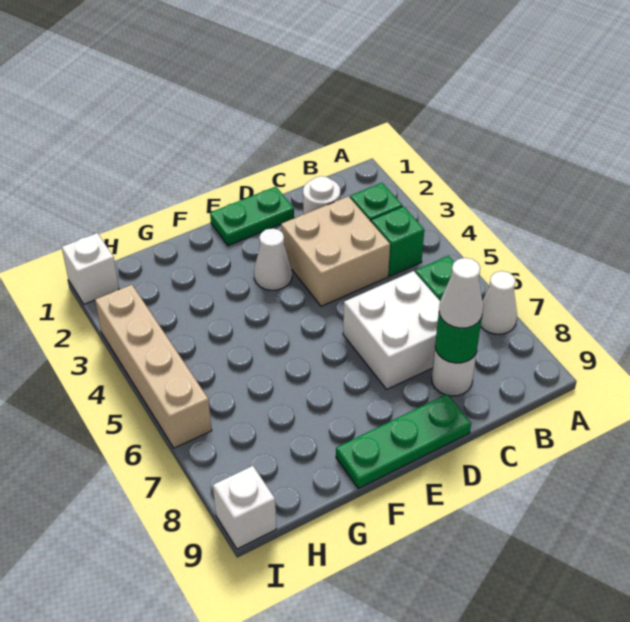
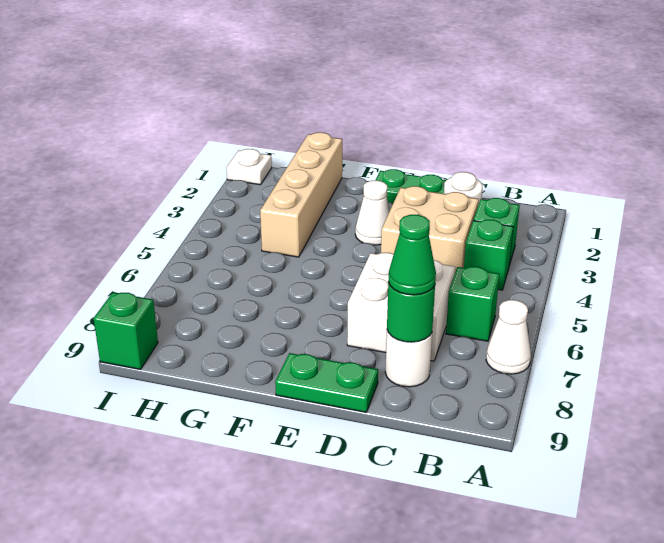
white cone C8 level 3 -> green cone C8 level 3
green plate D9:F9 level 1 -> green plate D9:E9 level 1
white brick I1 level 1 -> white plate I1 level 1
tan brick I3:I6 level 1 -> tan brick G1:G4 level 1
white brick I9 level 1 -> green brick I9 level 1

